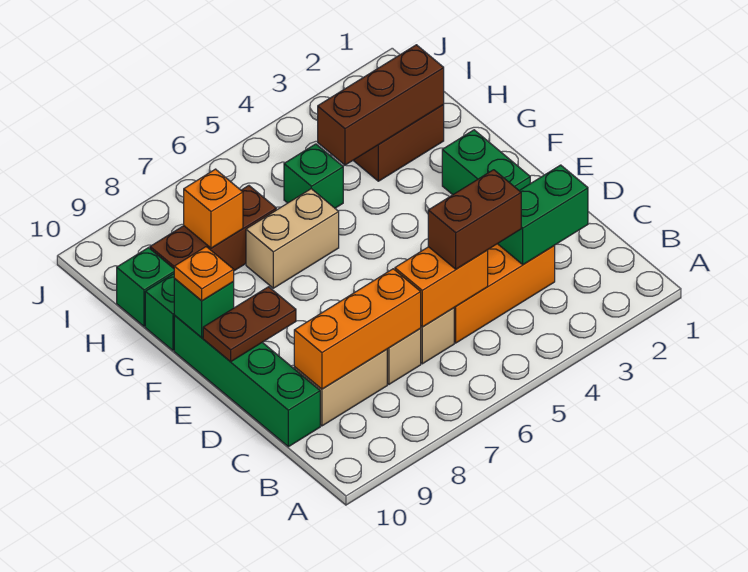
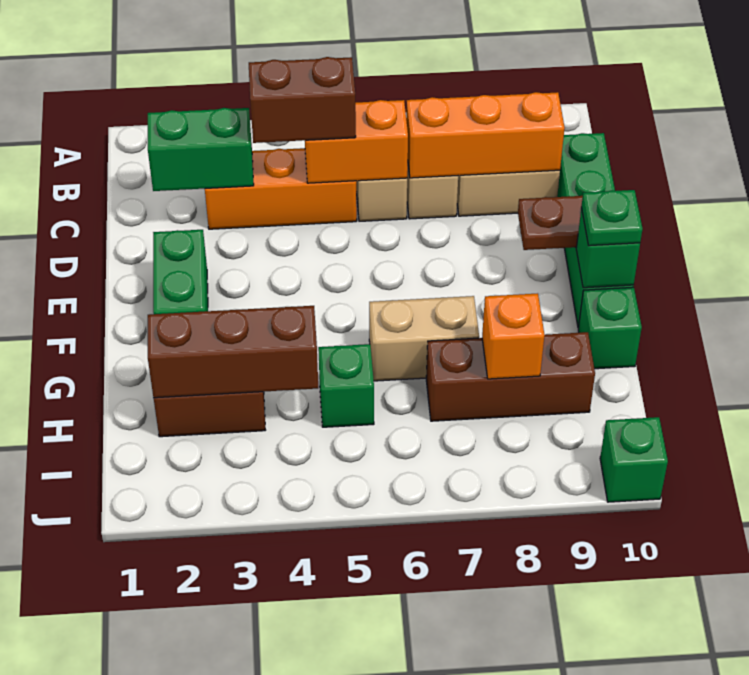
orange plate F10 level 3 -> green plate F10 level 3
green brick H10 level 1 -> green brick J10 level 1

